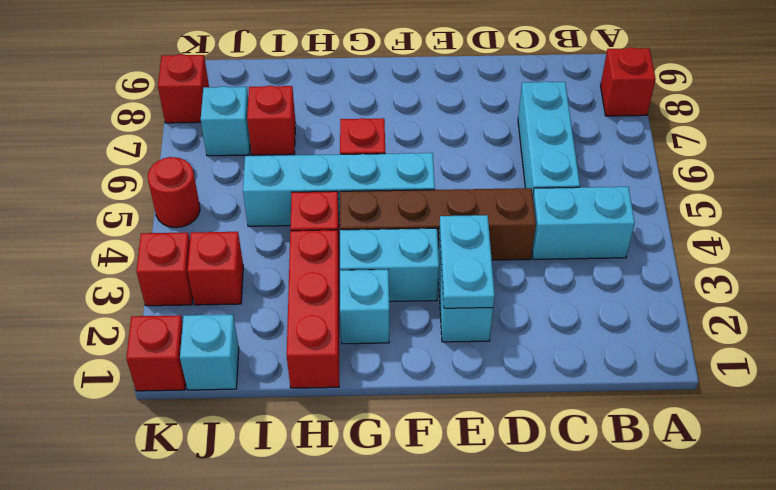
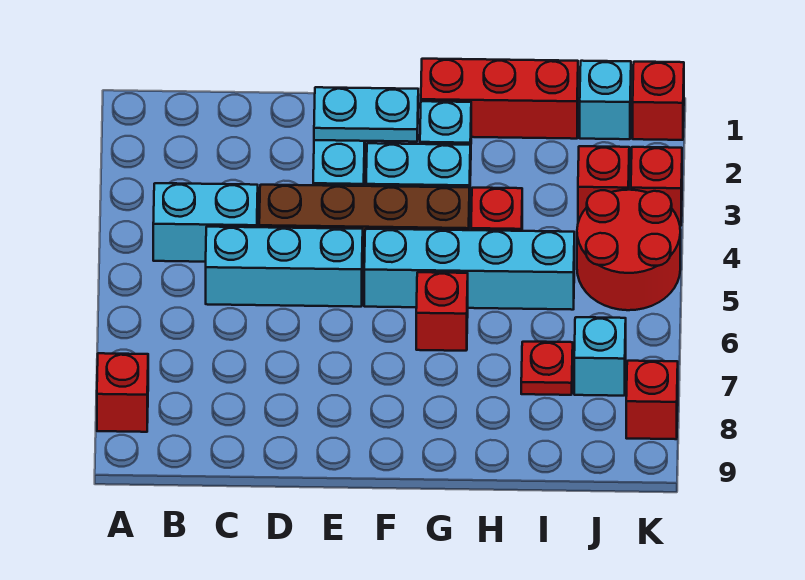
cyan brick C5:C7 level 1 -> cyan brick C5:E5 level 1
cyan plate E2:E3 level 2 -> cyan plate E2:F2 level 2
red brick H1:H3 level 1 -> red brick G1:I1 level 1
red brick I7 level 1 -> red plate I7 level 1
red round brick K5 level 1 -> red round brick J4:K5 level 1

